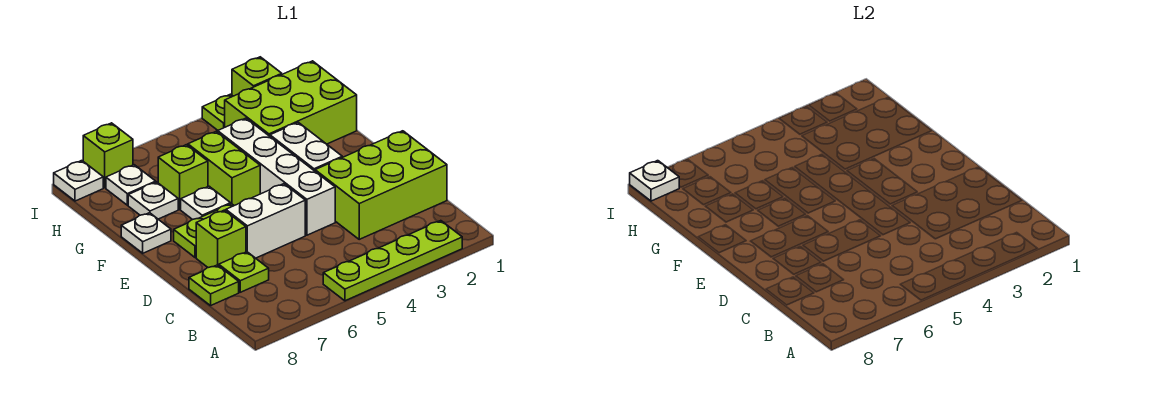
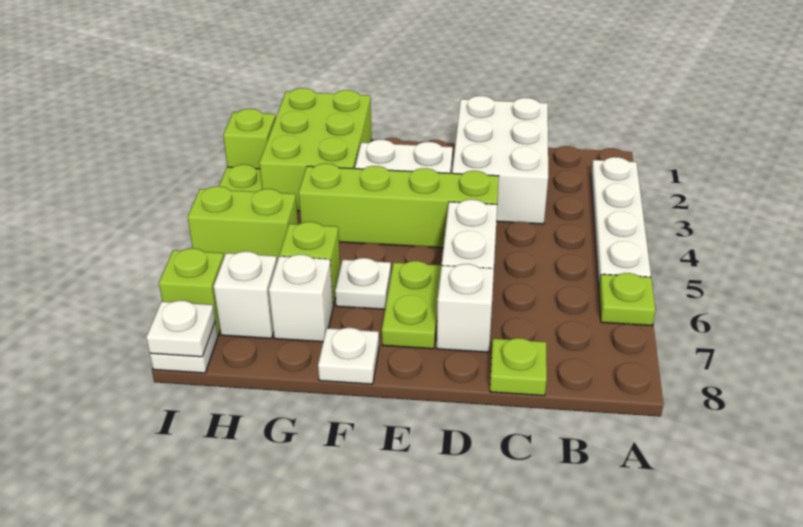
lime plate A2:A5 level 1 -> white plate A2:A5 level 1
lime brick C1:D3 level 1 -> white brick C1:D3 level 1
lime plate C7 level 1 -> lime plate A6 level 1
white brick D4:G4 level 1 -> lime brick D4:G4 level 1
lime brick D7 level 1 -> white brick D7 level 1
lime brick F5:G5 level 1 -> lime brick H5:I5 level 1
white plate G7 level 1 -> white brick G7 level 1
white plate H7 level 1 -> white brick H7 level 1

